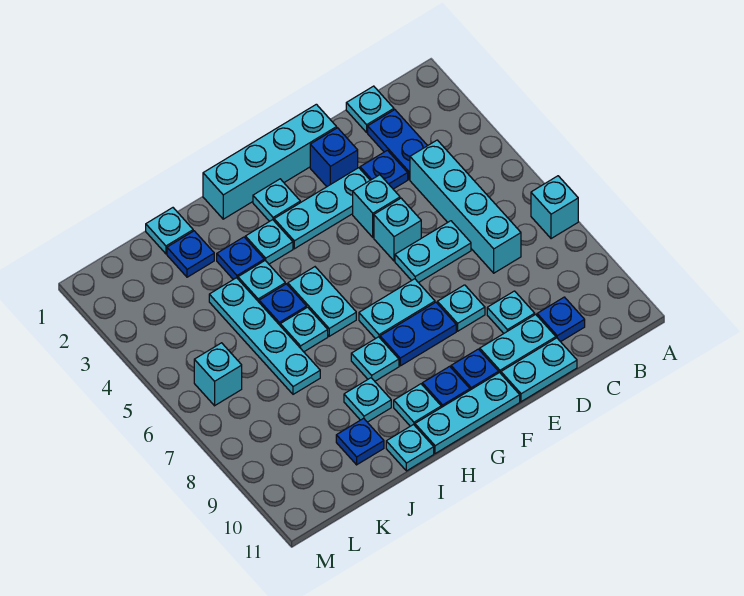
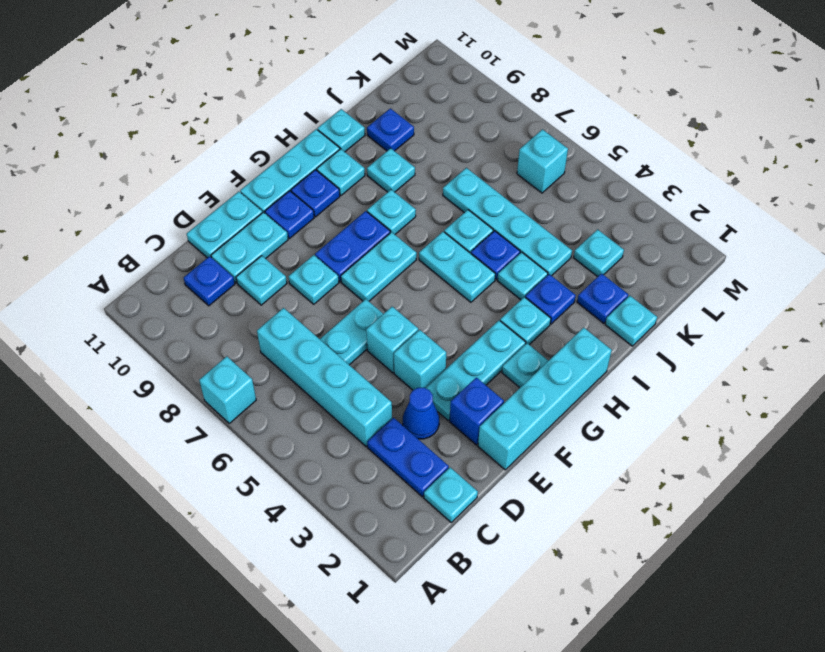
blue plate D3 level 1 -> blue cone D3 level 1
none -> cyan plate K3 level 1

